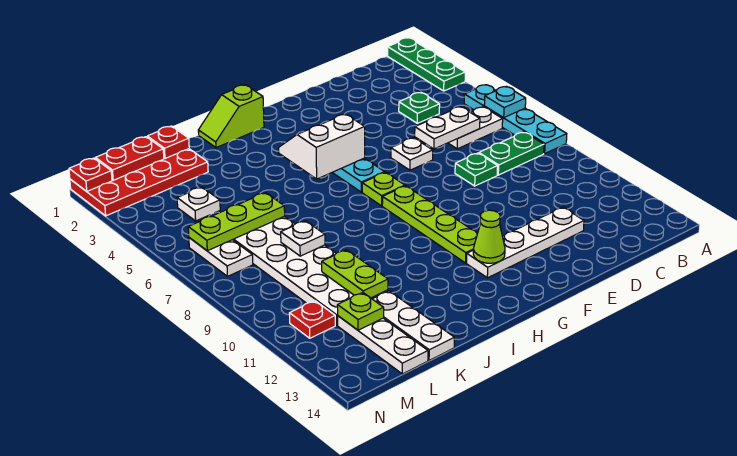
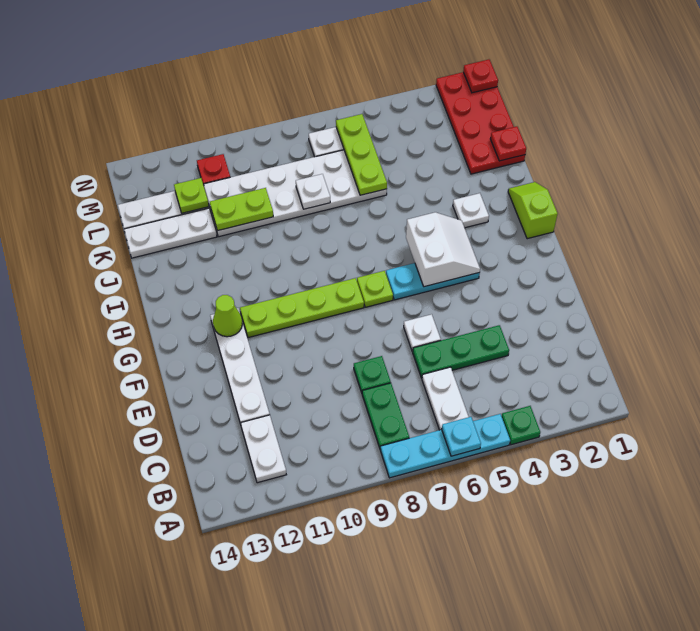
green plate A1:A3 level 1 -> green plate D4:D6 level 1
green plate C4 level 1 -> green plate A4 level 1
white plate C6:D6 level 2 -> white plate B12:C12 level 1
red plate L1:M1 level 2 -> none
white plate L4 level 1 -> white plate I3 level 1

